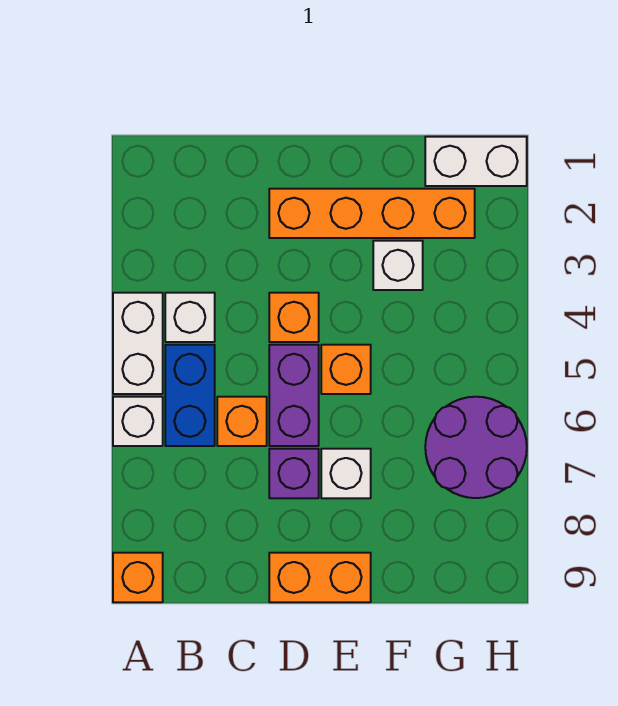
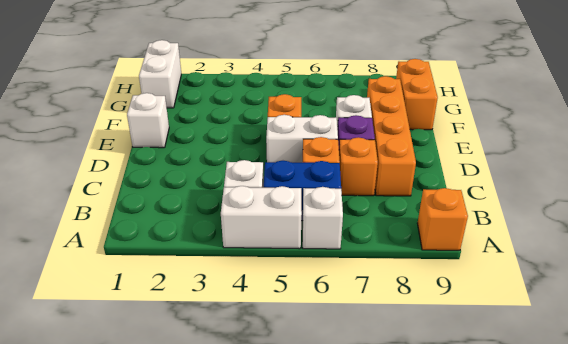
orange brick D2:G2 level 1 -> orange brick C8:F8 level 1
orange brick D4 level 1 -> orange brick C7 level 1
purple brick D5:D6 level 1 -> white brick D5:D6 level 1
orange brick D9:E9 level 1 -> orange brick F9:G9 level 1
white brick F3 level 1 -> white brick E1 level 1
purple round brick G6:H7 level 1 -> none

